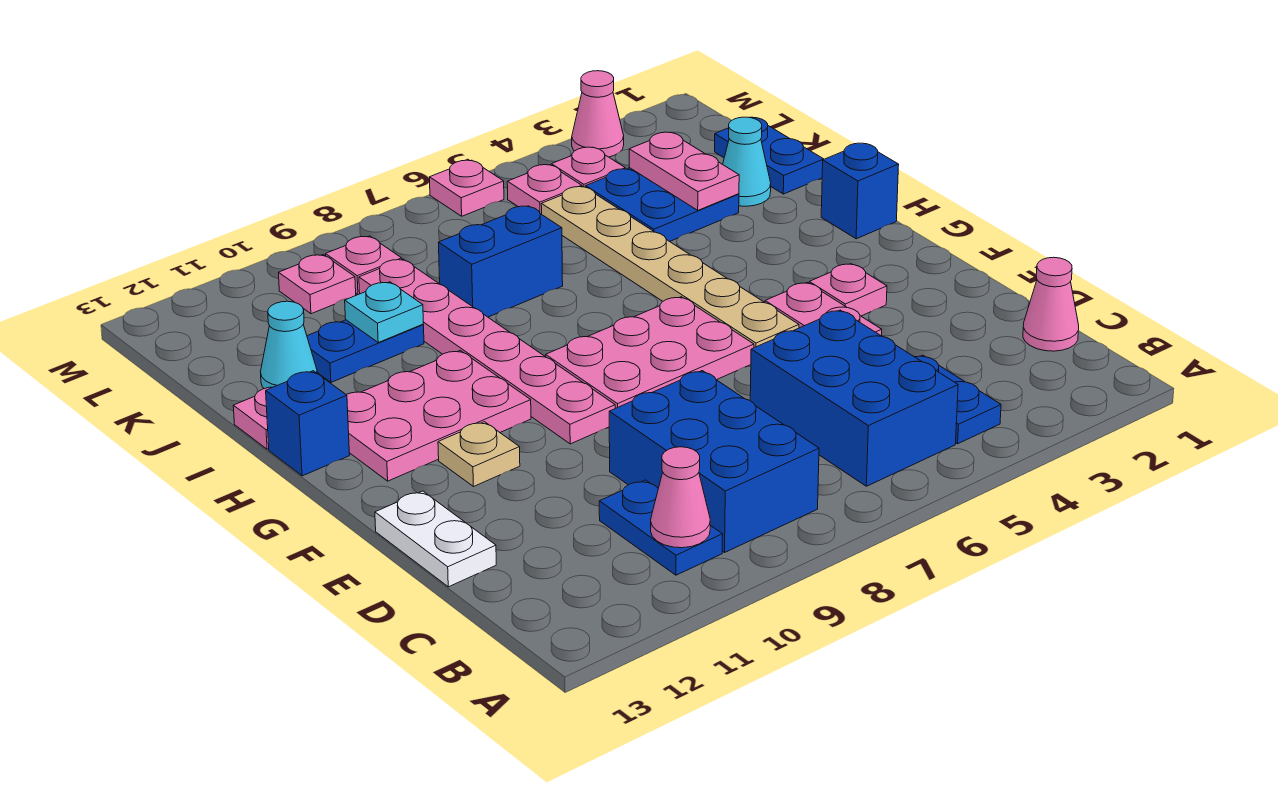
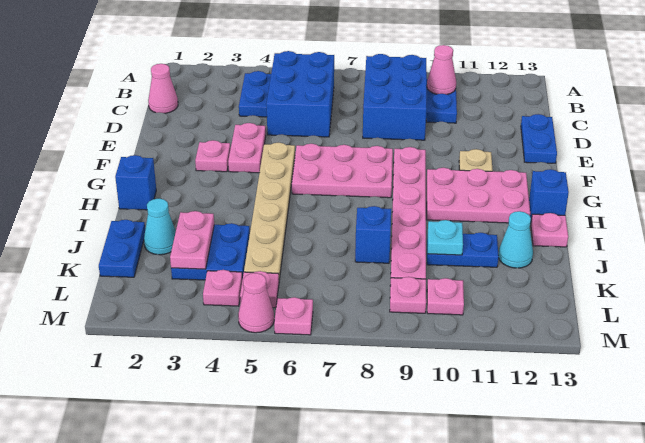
white plate D13:E13 level 1 -> blue plate D13:E13 level 1
blue brick J7:J8 level 1 -> blue brick J8 level 1
pink cone M3 level 1 -> pink cone M5 level 1

